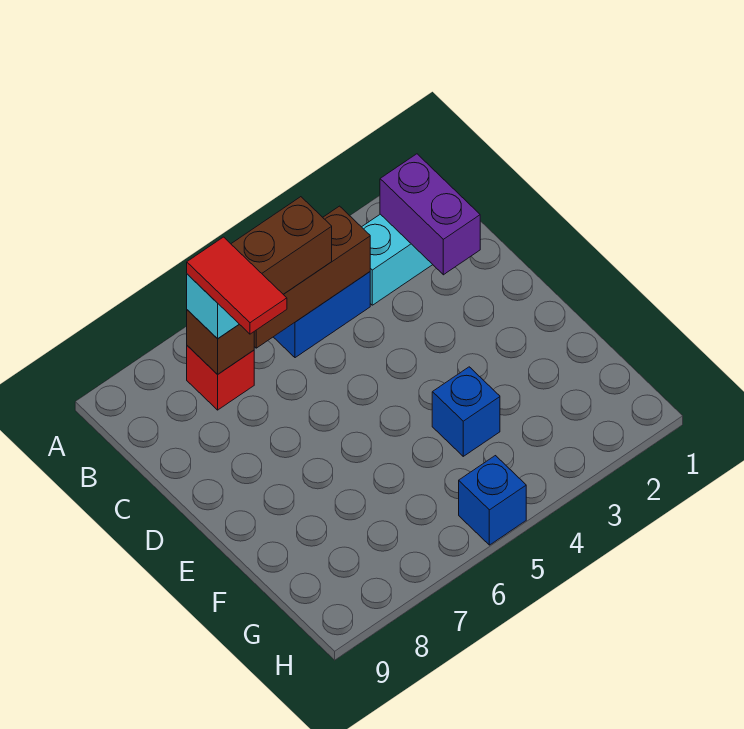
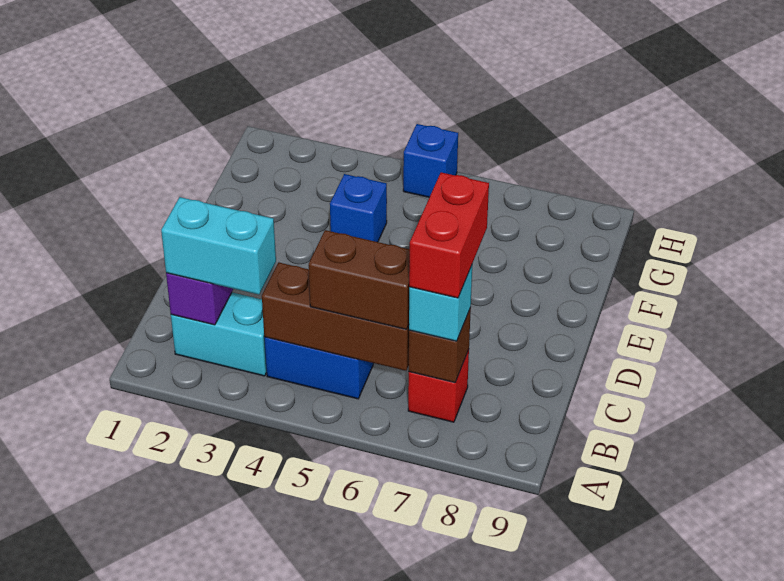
none -> cyan brick B2:B3 level 3
red tile B7:C7 level 4 -> red brick B7:C7 level 4

